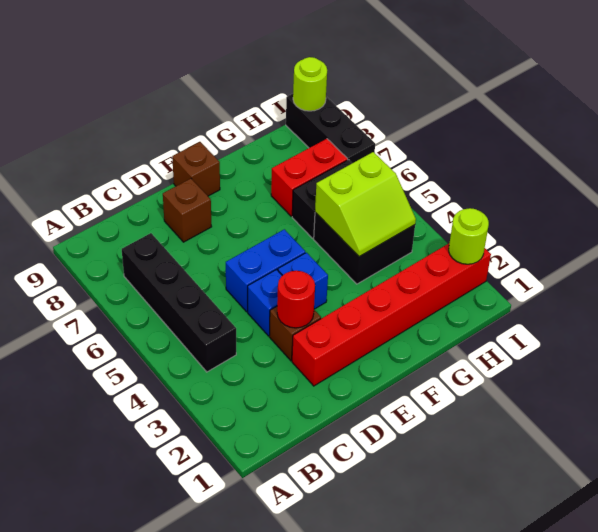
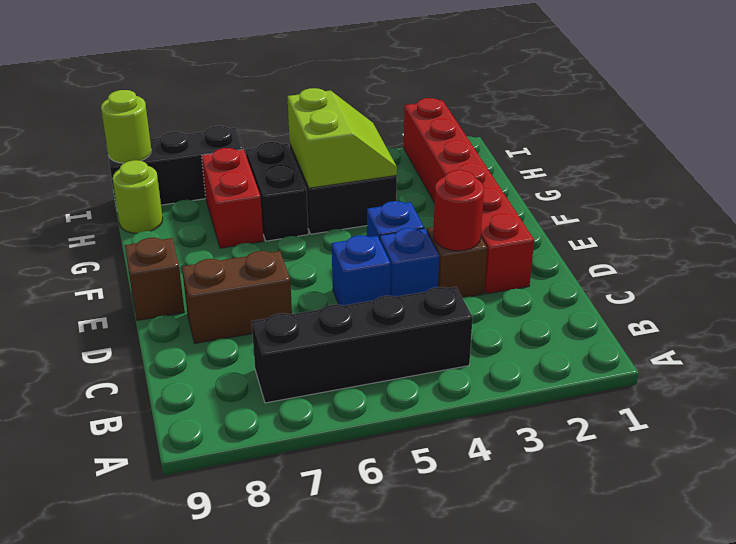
blue brick D5:E5 level 1 -> blue brick D5 level 1
brown brick D8 level 1 -> brown brick D7:D8 level 1
lime round brick I2 level 2 -> lime round brick H9 level 1

